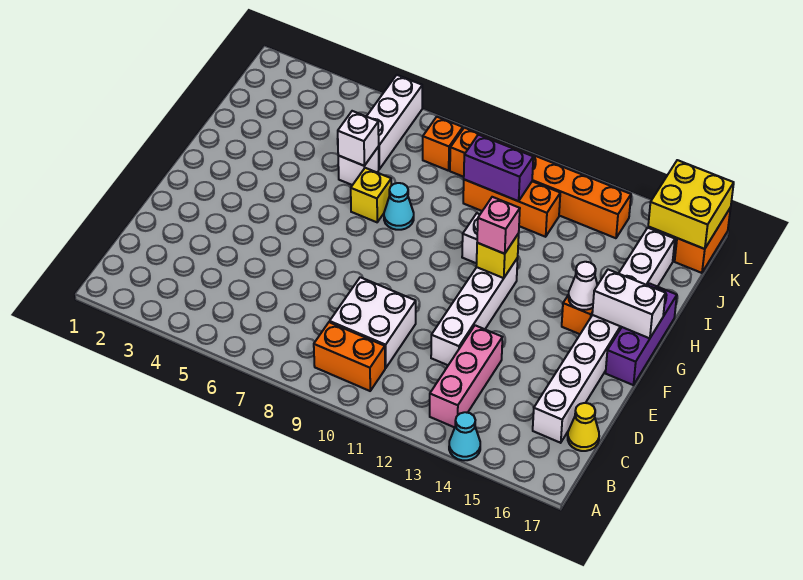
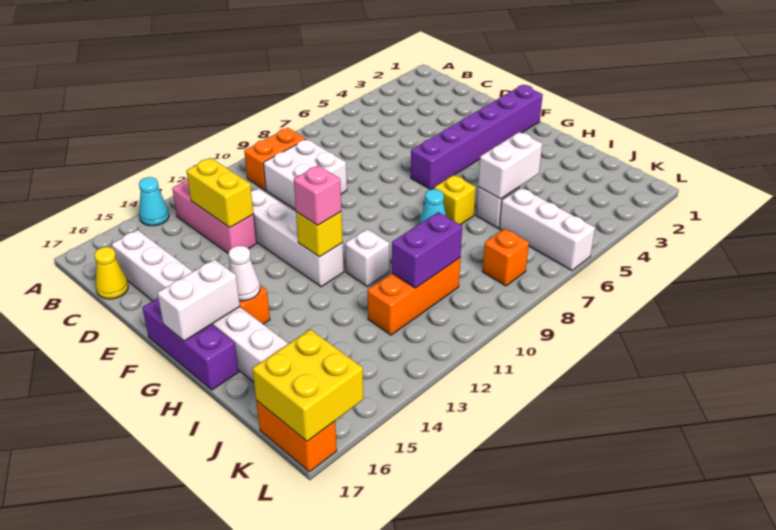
none -> yellow brick C13:D13 level 2
none -> purple brick F1:F6 level 1
white brick I6 level 2 -> white brick I5:I6 level 2
orange brick K9:K14 level 1 -> none

